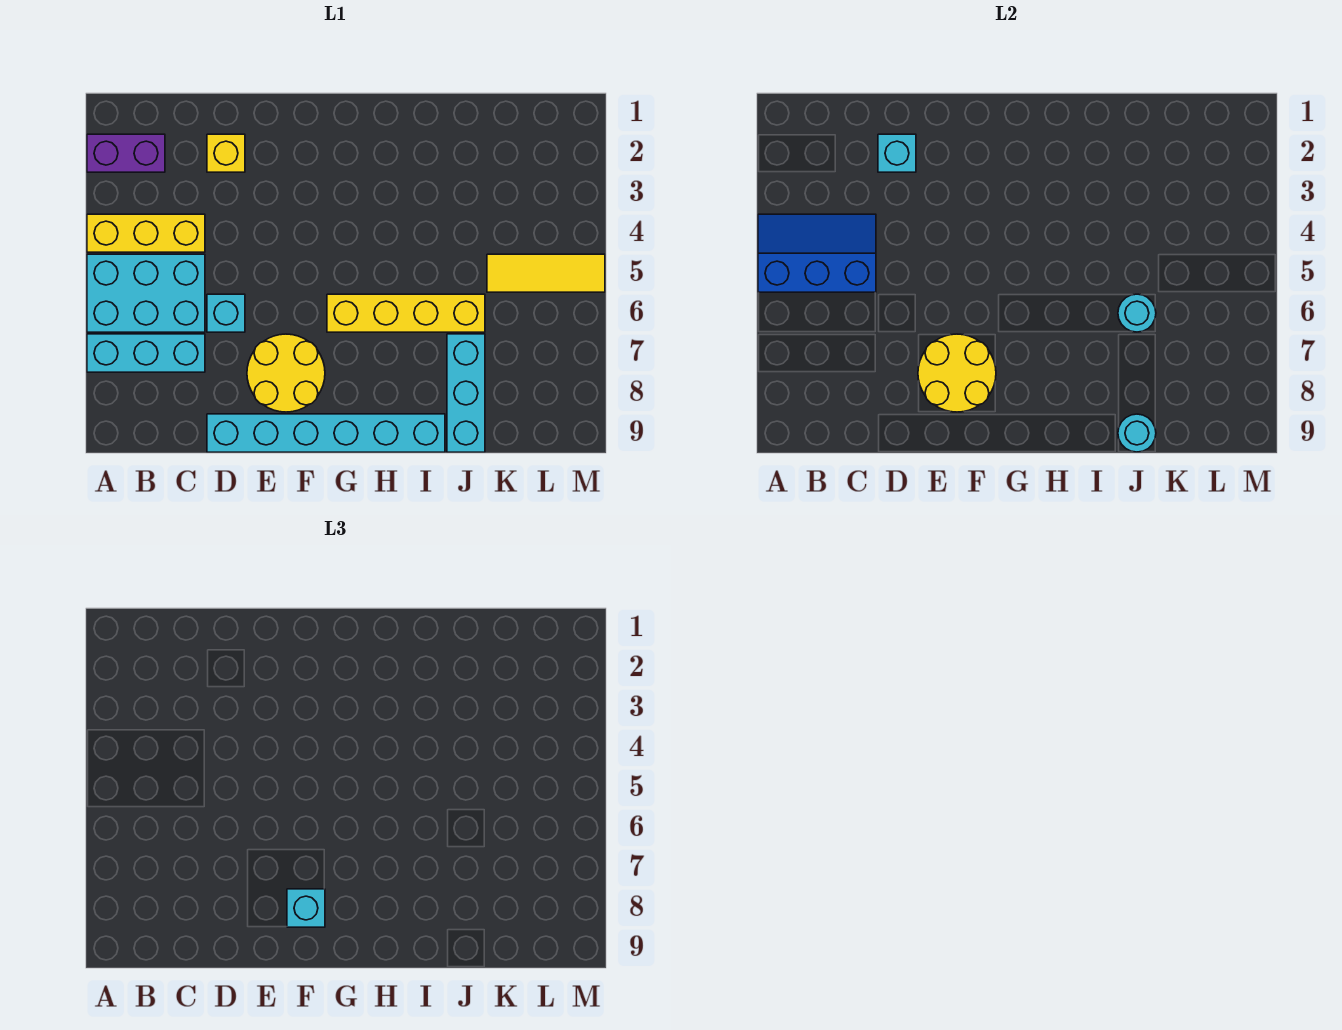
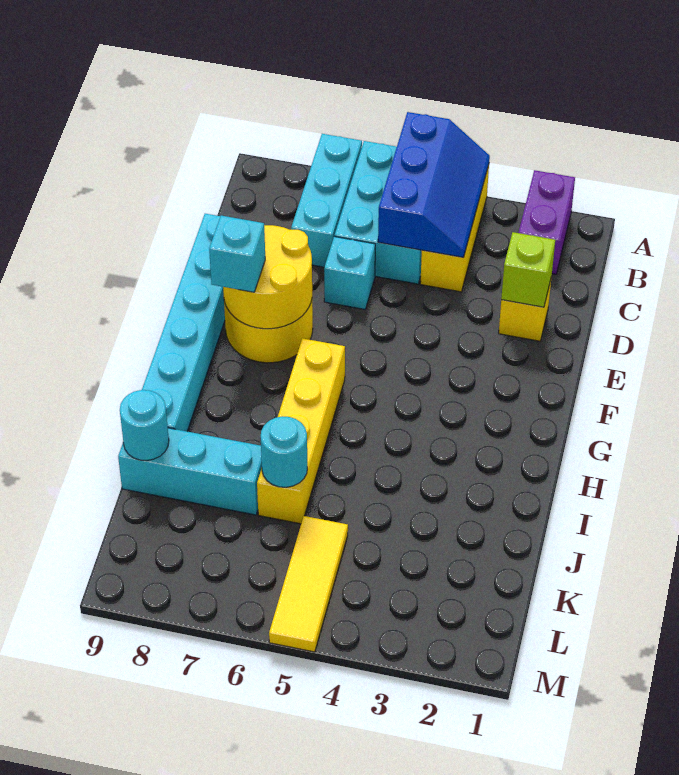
cyan brick D2 level 2 -> lime brick D2 level 2

